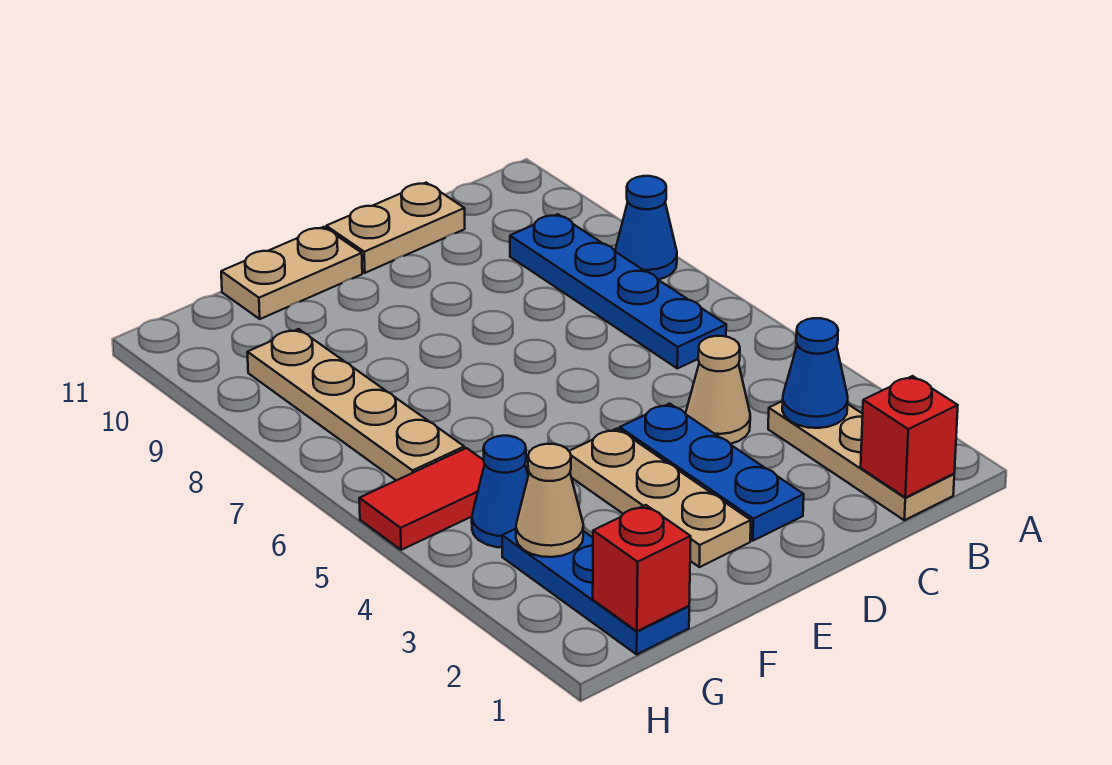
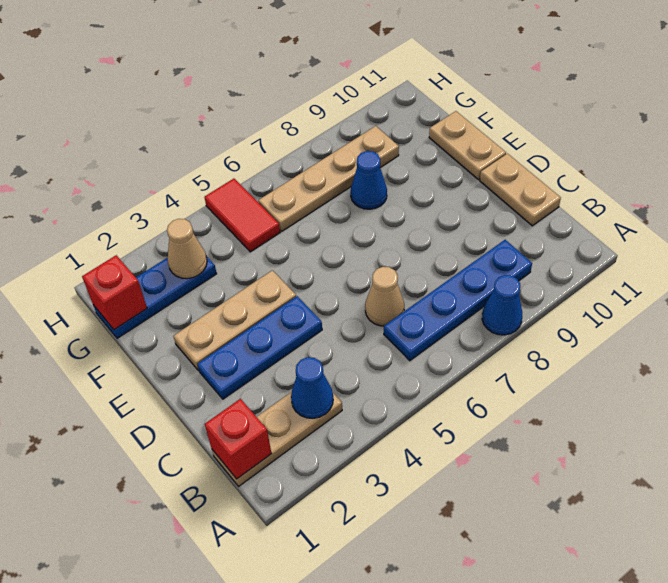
tan cone C4 level 1 -> tan cone C6 level 1
blue cone G4 level 1 -> blue cone F8 level 1

